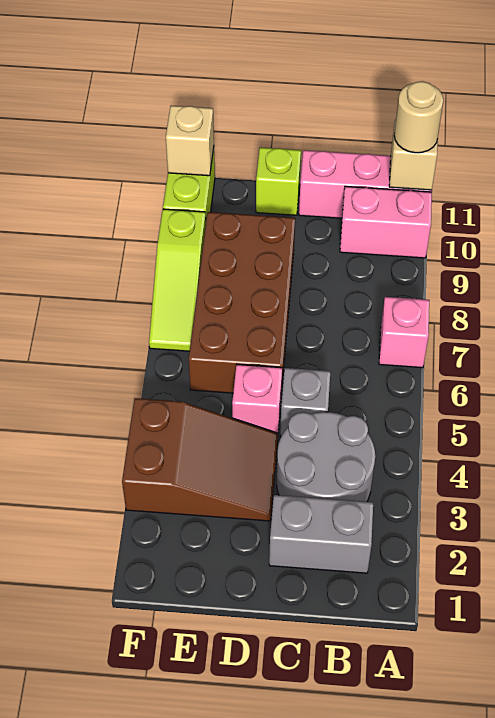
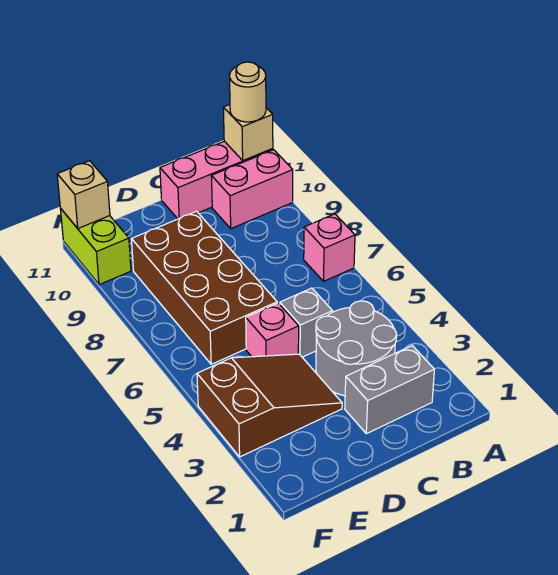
lime brick D11 level 1 -> none
lime slope F7:F9 level 1 top 9 -> none

